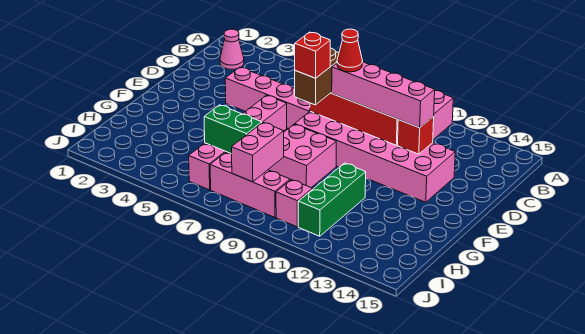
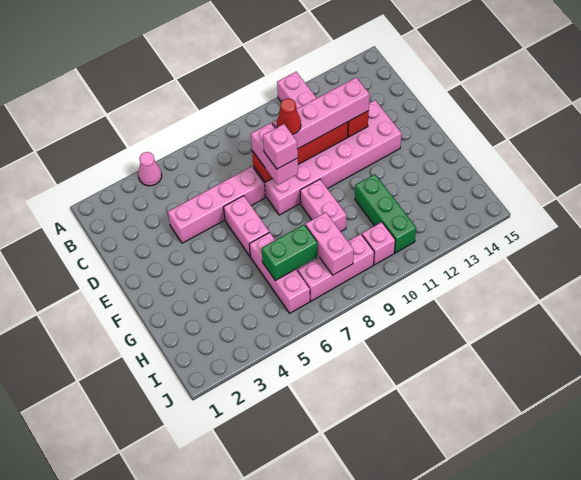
pink cone B2 level 1 -> pink cone A4 level 1
brown brick D8:E8 level 3 -> pink brick D8:E8 level 3
red brick E8 level 4 -> pink brick E8 level 4
pink brick F8:G9 level 1 -> pink brick F9:G9 level 1

